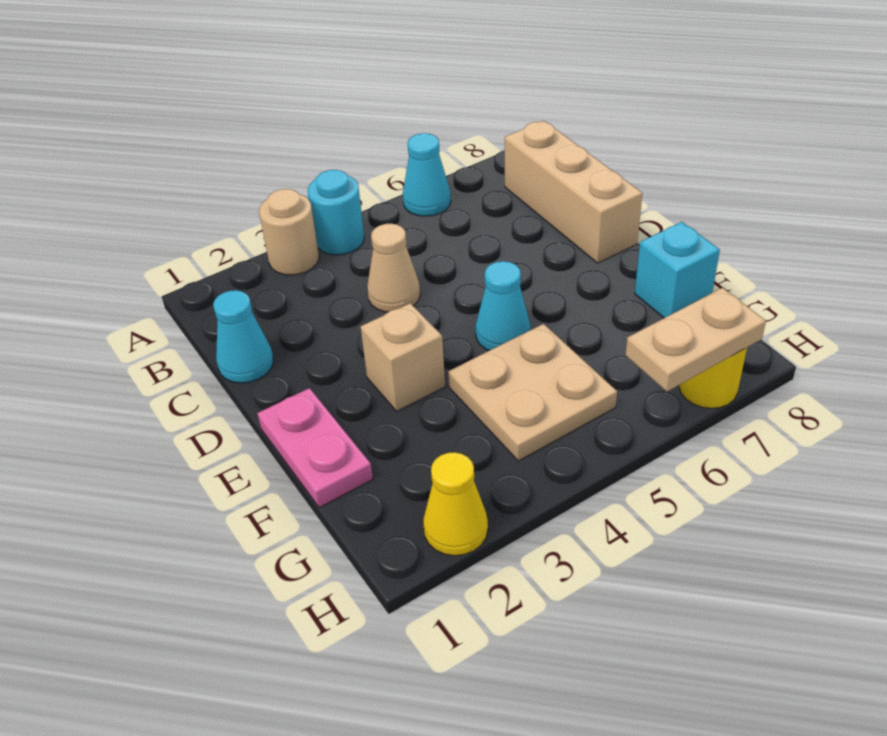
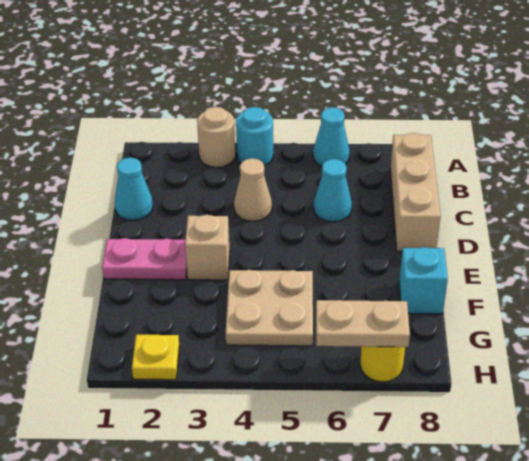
pink plate E1:F1 level 1 -> pink plate E1:E2 level 1
cyan cone E5 level 1 -> cyan cone C6 level 1
yellow cone H2 level 1 -> yellow plate H2 level 1

